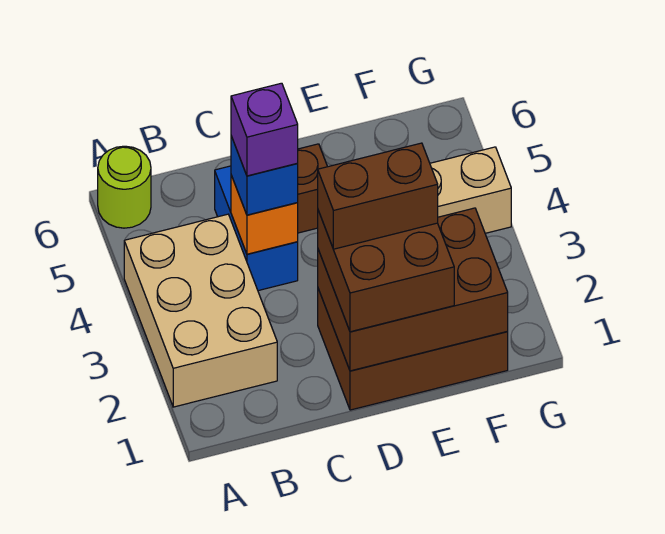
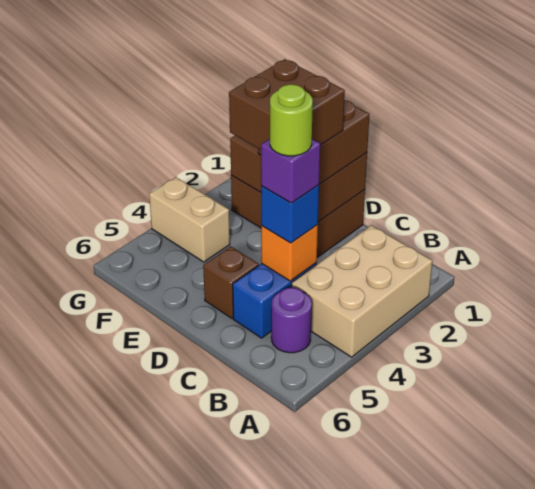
lime round brick A6 level 1 -> lime round brick C4 level 5
none -> purple round brick B5 level 1
brown brick D2:E2 level 4 -> brown brick D2:E3 level 4

